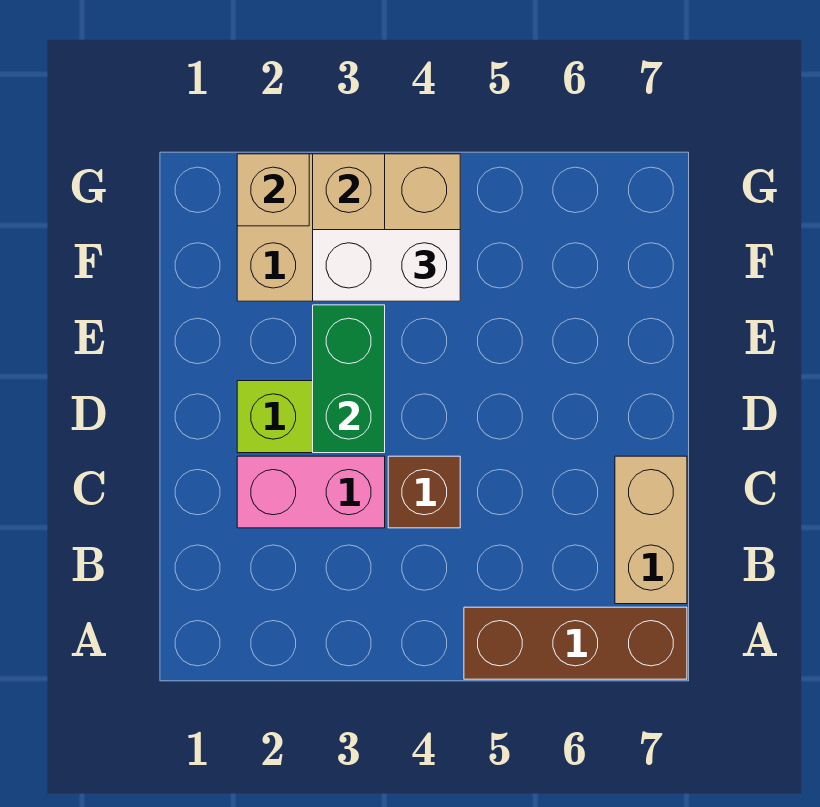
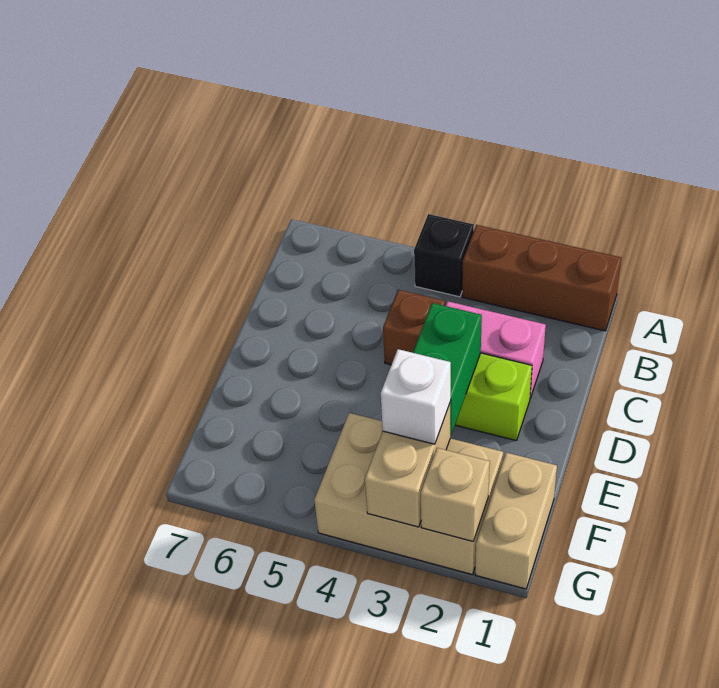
none -> black brick A4 level 1
brown brick A5:A7 level 1 -> brown brick A1:A3 level 1
tan brick B7:C7 level 1 -> tan brick F1:G1 level 1
white brick F3:F4 level 3 -> white brick F3 level 3

